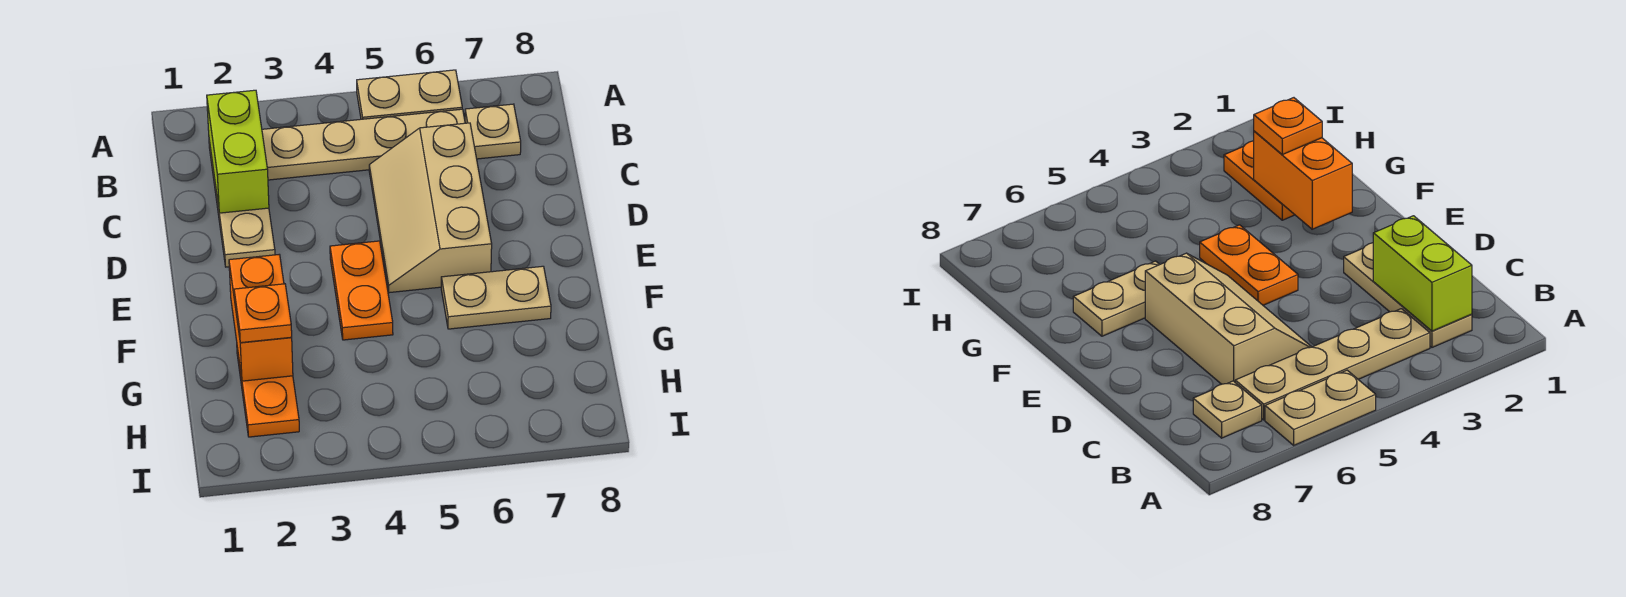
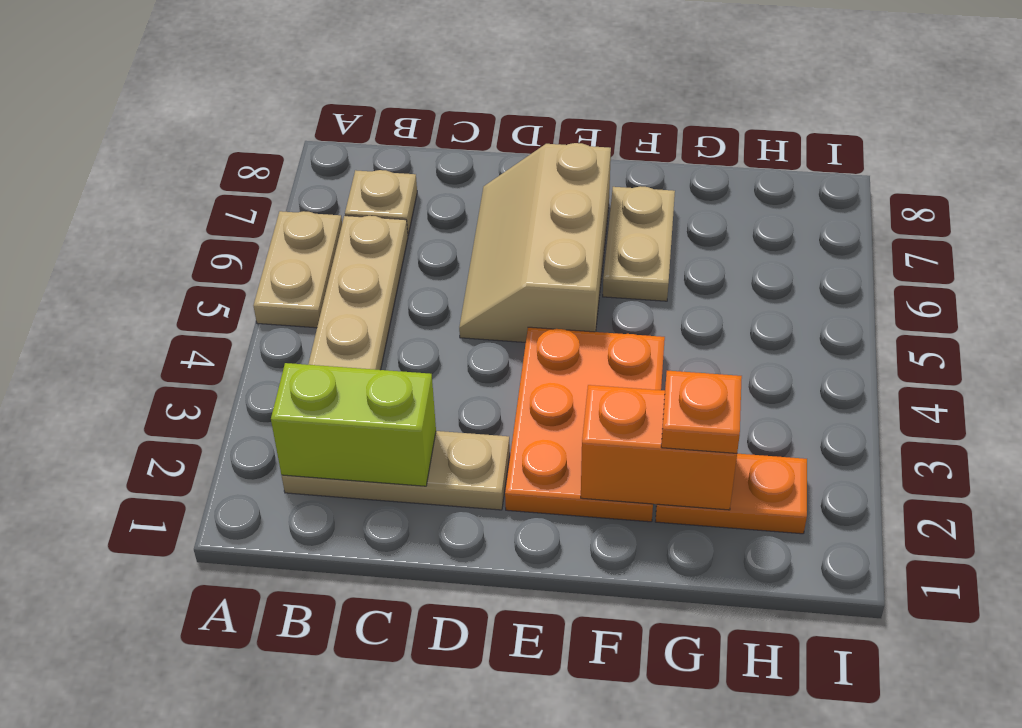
tan slope C5:E6 level 1 top 6 -> tan slope D5:E7 level 1 top E
orange plate E4:F4 level 1 -> orange plate E2:F4 level 1

